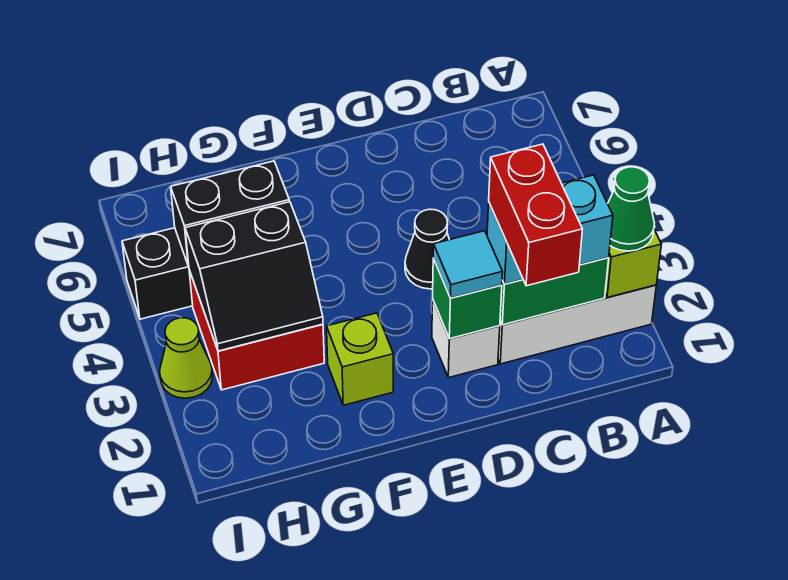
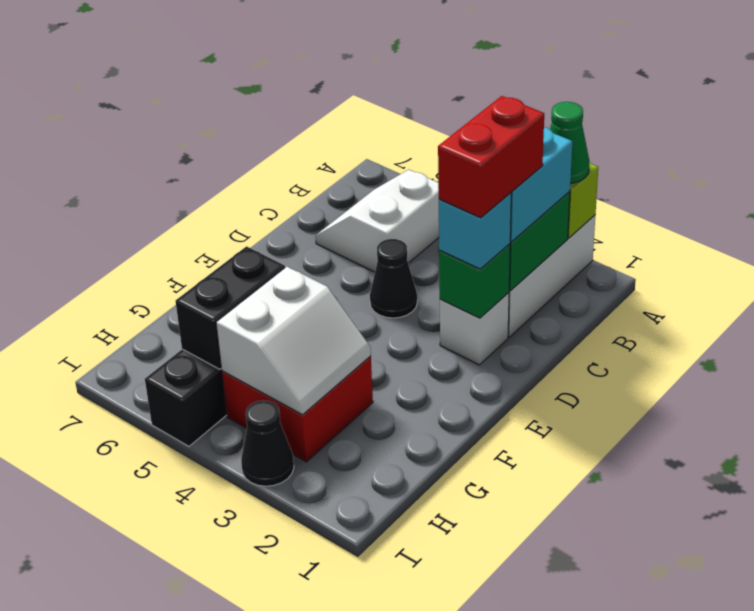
none -> white slope B5:C6 level 1 top 5
red brick C1:C2 level 4 -> red brick C2:D2 level 4
cyan tile D2 level 3 -> cyan brick D2 level 3
lime brick F2 level 1 -> none
black slope G3:H4 level 2 top 4 -> white slope G3:H4 level 2 top 4
lime cone I3 level 1 -> black cone I3 level 1

